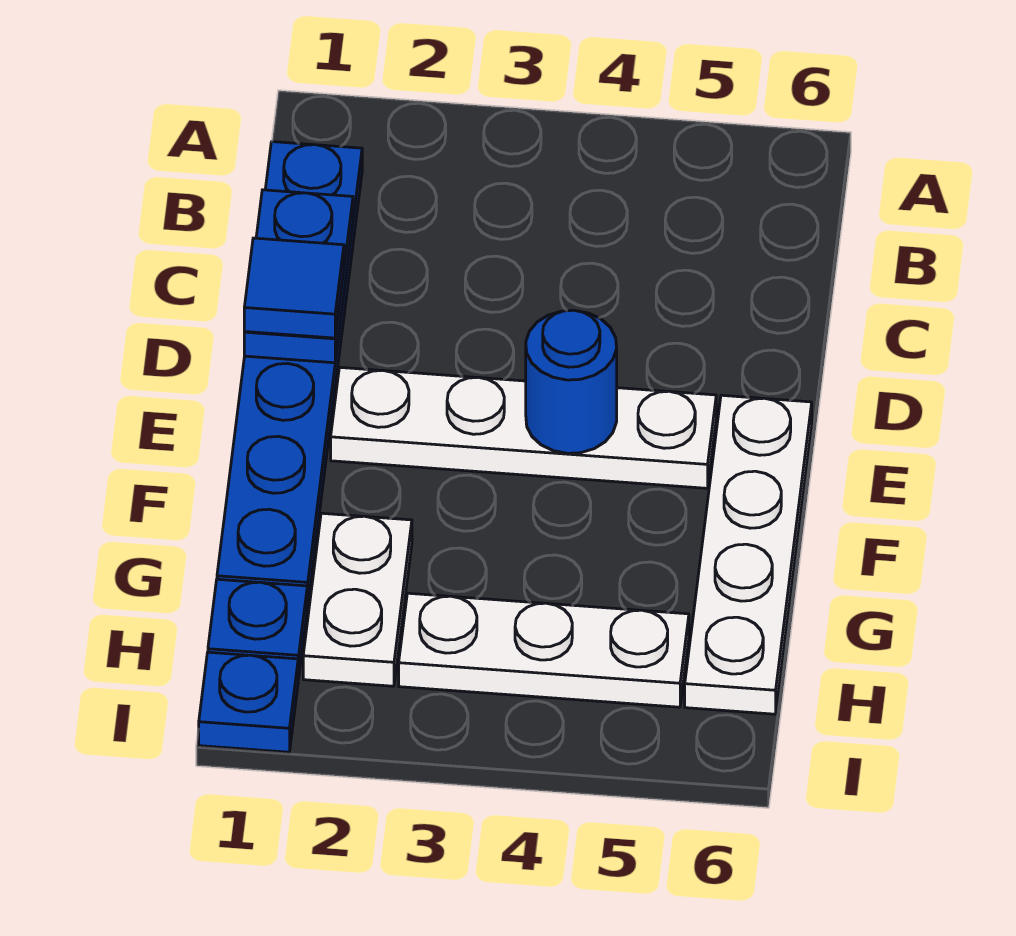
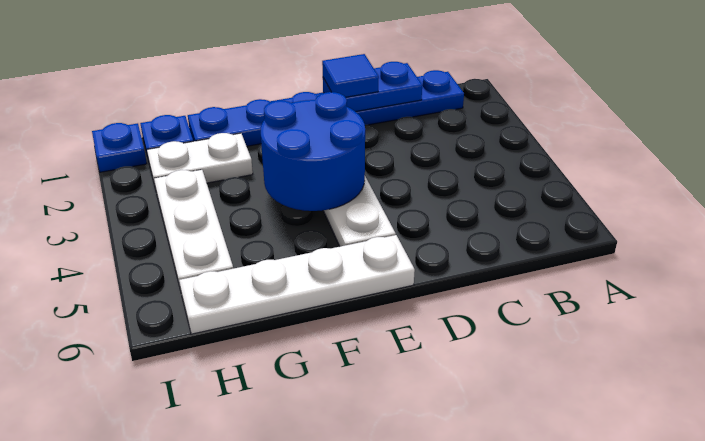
blue round brick E4 level 2 -> blue round brick E3:F4 level 2

